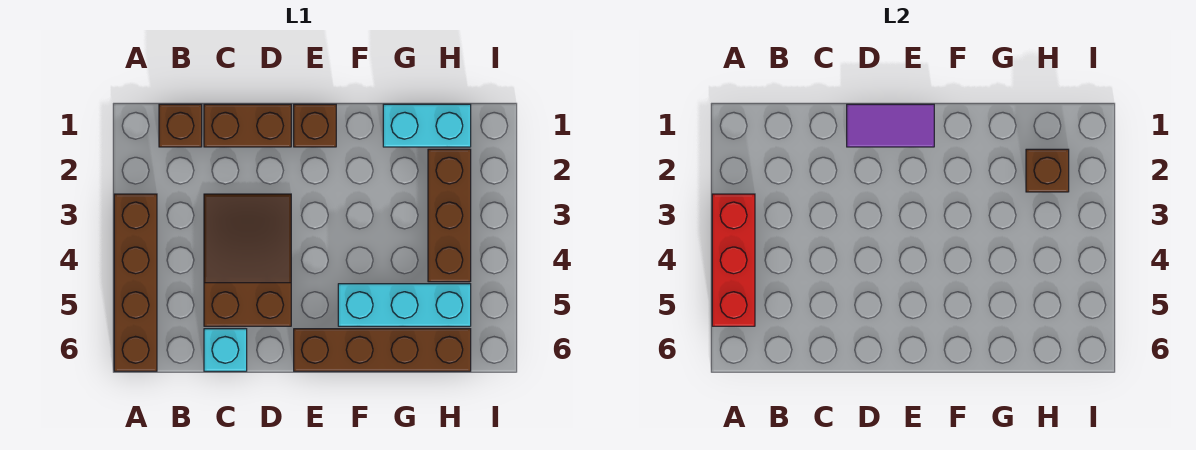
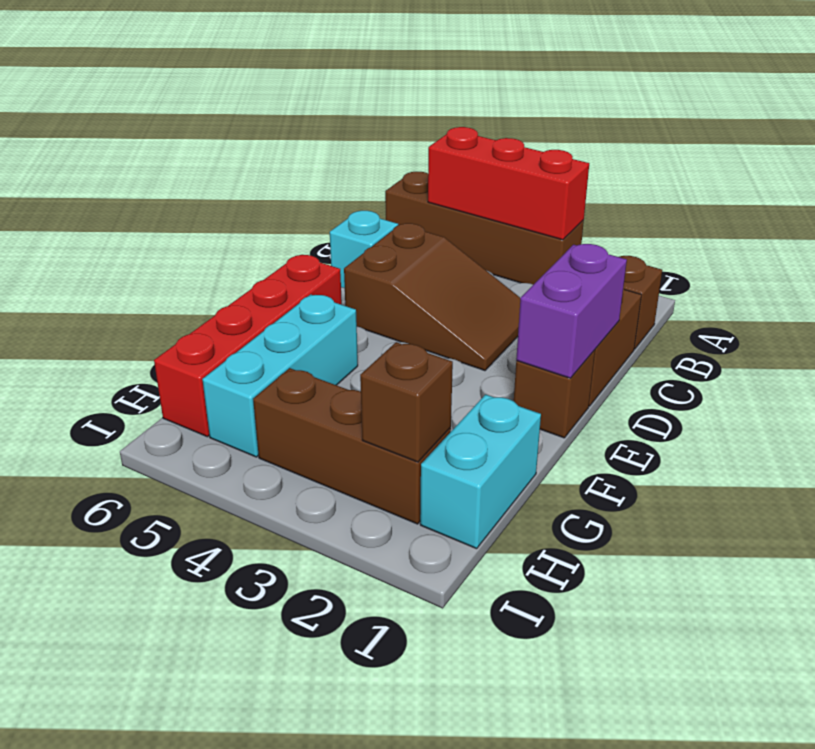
purple tile D1:E1 level 2 -> purple brick D1:E1 level 2
brown brick E6:H6 level 1 -> red brick E6:H6 level 1

